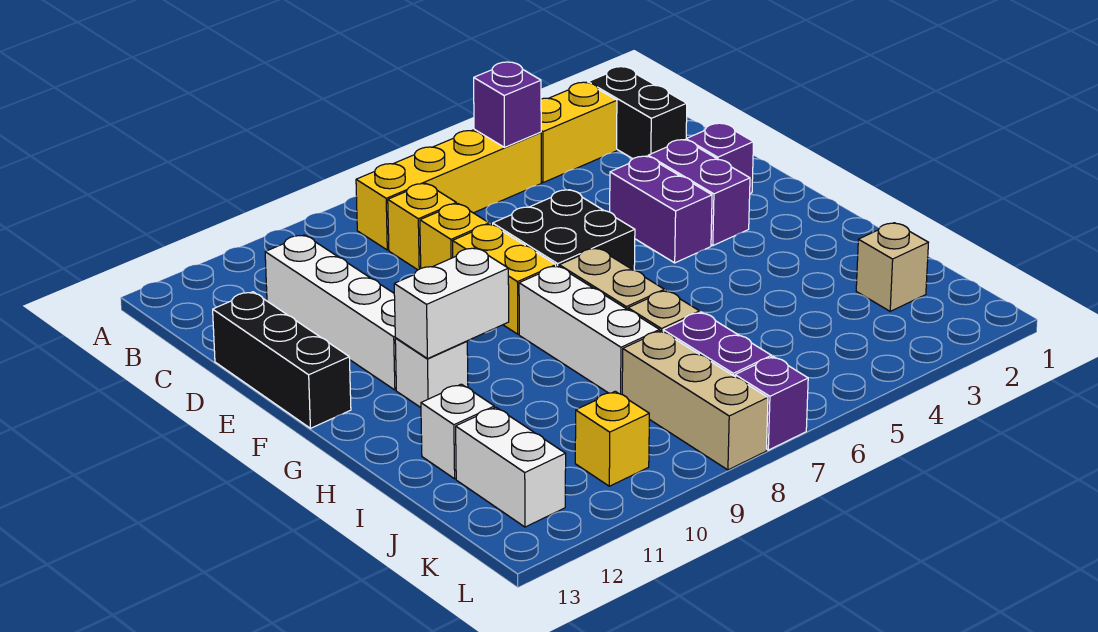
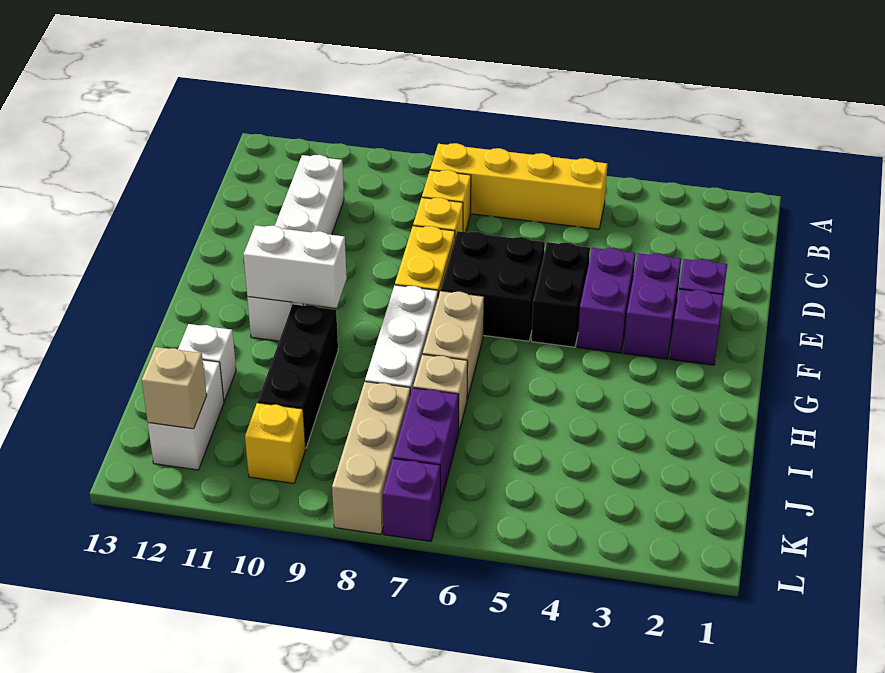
black brick B2:C2 level 1 -> black brick E5:F5 level 1
yellow brick B3:B4 level 1 -> none
purple brick B5 level 2 -> purple brick F2 level 1
black brick D13:F13 level 1 -> black brick H10:J10 level 1
tan brick J2 level 1 -> tan brick K12 level 2

